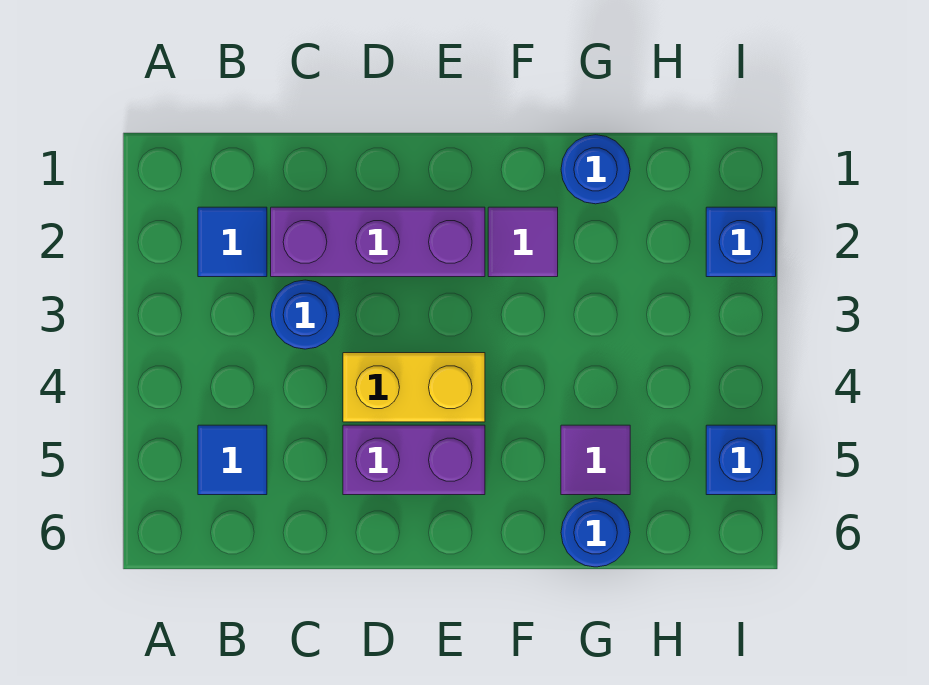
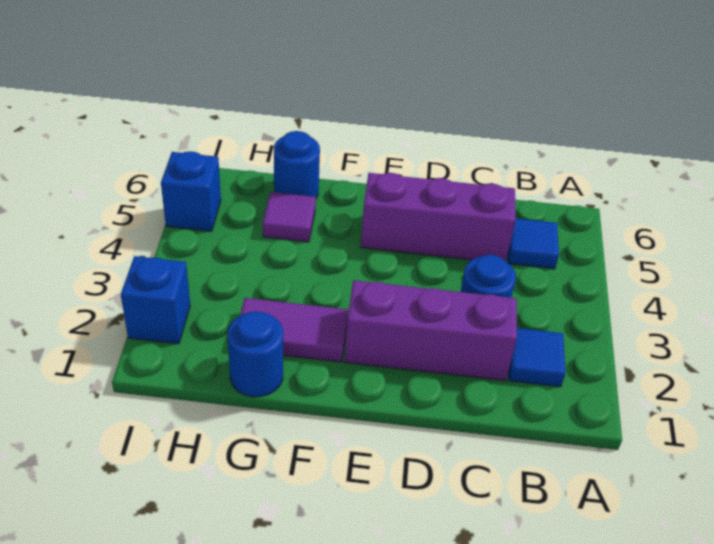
yellow brick D4:E4 level 1 -> none
purple brick D5:E5 level 1 -> purple brick C5:E5 level 1
purple tile F2 level 1 -> purple tile F2:G2 level 1

